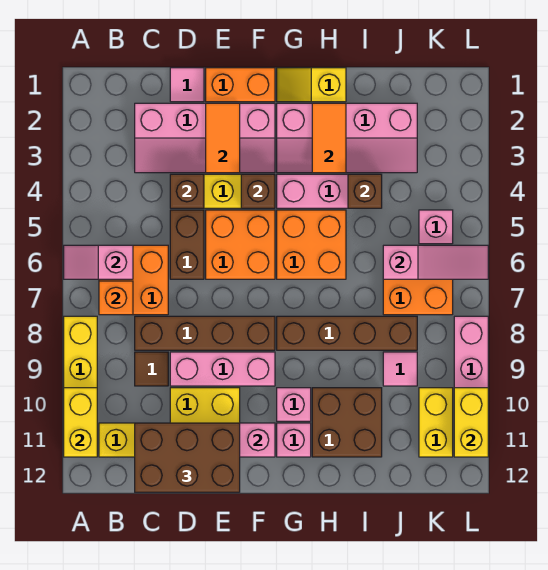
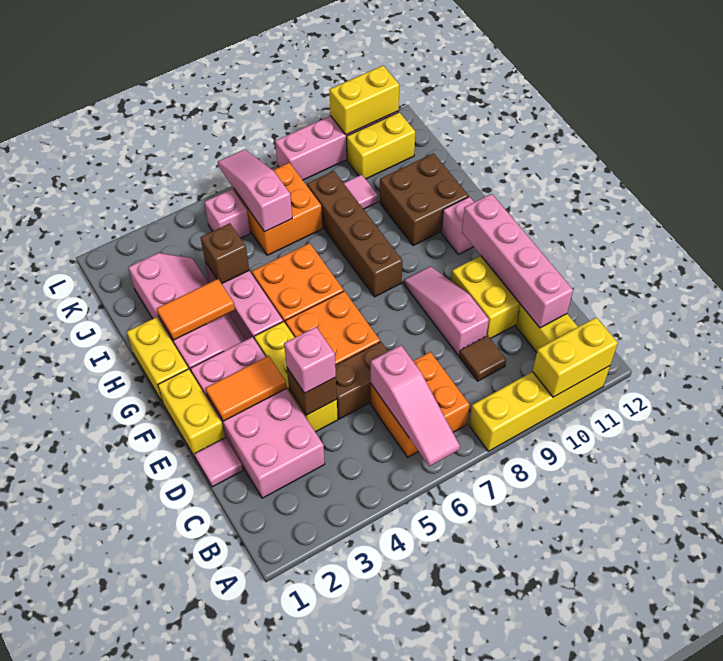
pink slope A6:B6 level 2 top B -> pink slope A6:C6 level 2 top C
orange brick B7 level 2 -> none
pink slope C2:F3 level 1 top 2 -> pink brick C2:F3 level 1
brown brick C8:F8 level 1 -> none
brown brick C11:E12 level 3 -> none
pink brick D9:F9 level 1 -> pink slope D9:F9 level 1 top D
orange brick E1:F1 level 1 -> yellow brick E1:F1 level 1
brown brick F4 level 2 -> none
yellow slope G1:H1 level 1 top H -> yellow brick G1:H1 level 1
pink brick G10 level 1 -> pink brick D4 level 3

